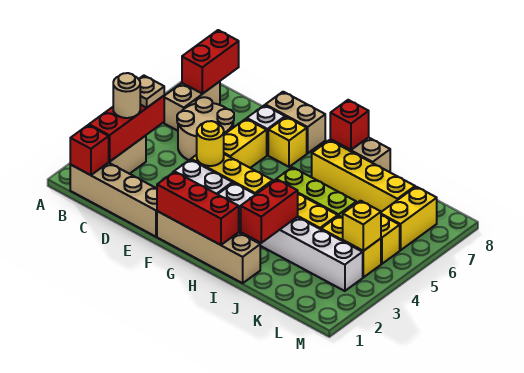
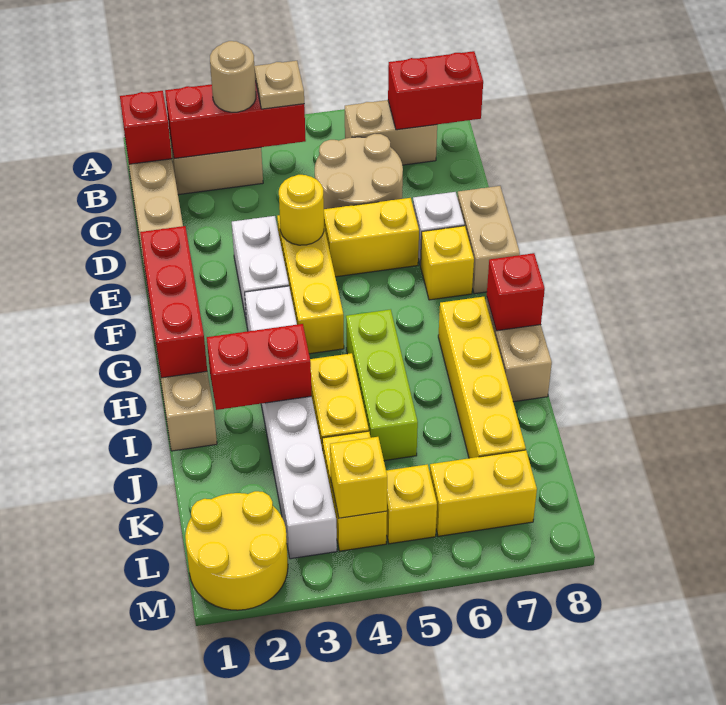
none -> yellow round brick L1:M2 level 1

